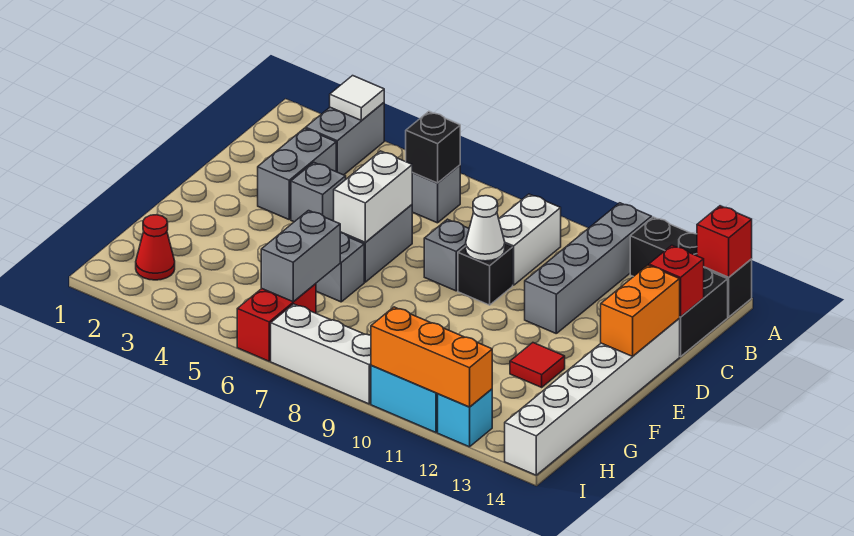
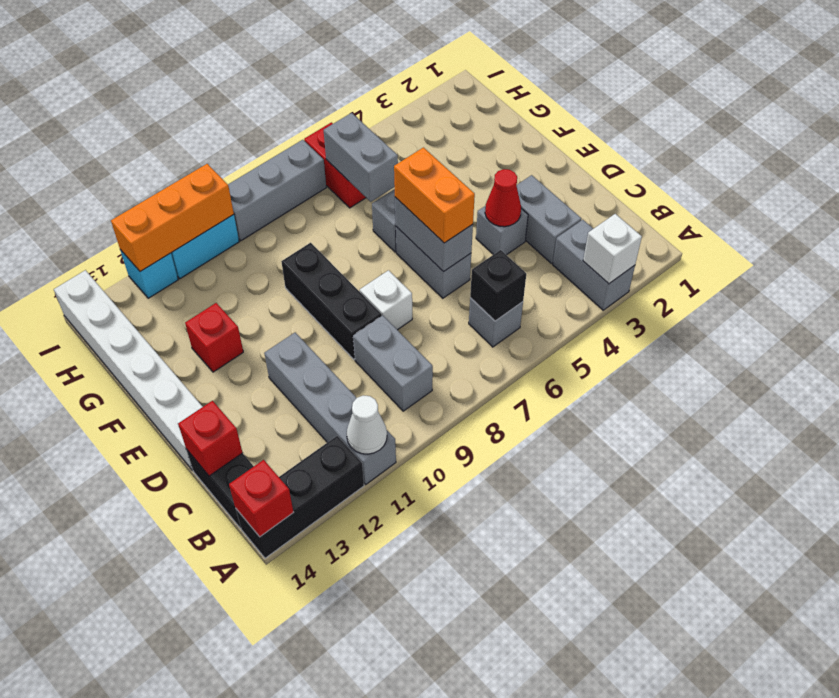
white tile A3 level 2 -> white brick A3 level 2
white brick B9:C9 level 1 -> grey brick B9:C9 level 1
white brick D6:E6 level 2 -> grey brick D6:E6 level 2
grey brick D8 level 1 -> white brick D8 level 1
black brick D9 level 1 -> black brick D9:F9 level 1
white cone D9 level 2 -> white cone A11 level 2
orange brick D14:E14 level 2 -> orange brick D6:E6 level 3
red tile F12 level 1 -> red brick F12 level 1
red cone H2 level 1 -> red cone D4 level 2
white brick I7:I9 level 1 -> grey brick I7:I9 level 1

